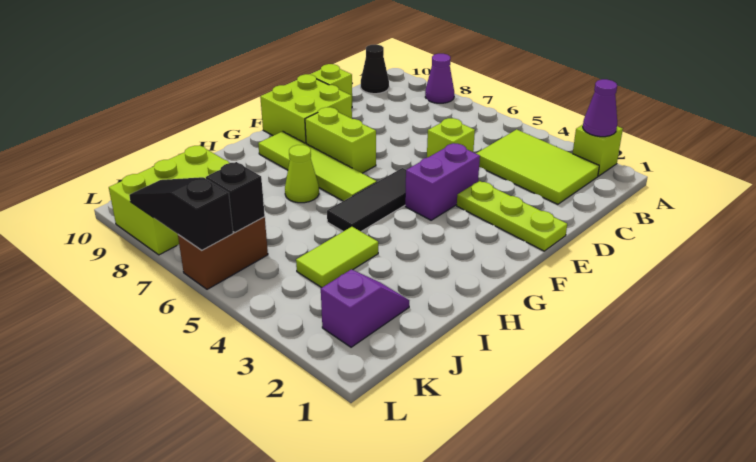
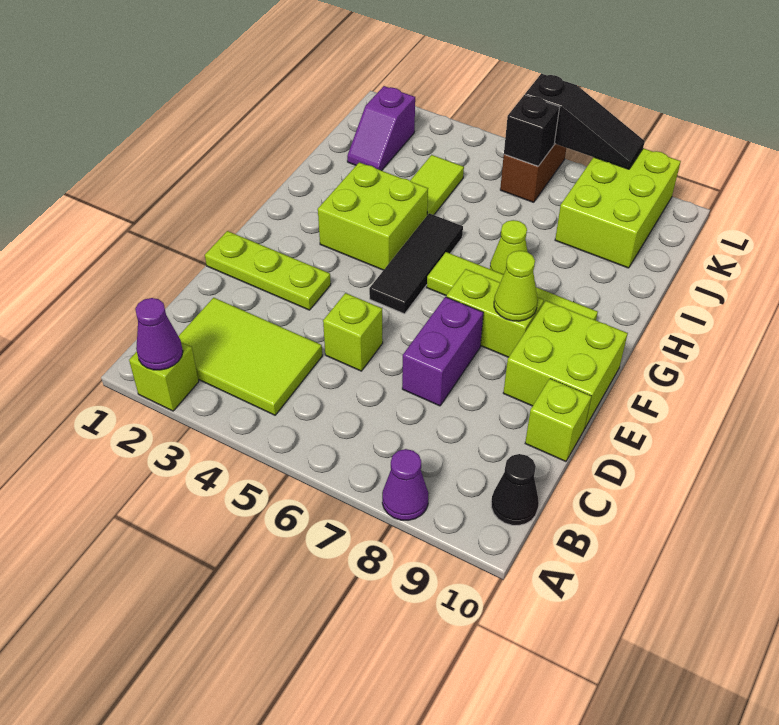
purple brick E4:F4 level 1 -> purple brick D7:E7 level 1
none -> lime cone F8 level 2
none -> lime brick G3:H4 level 1

